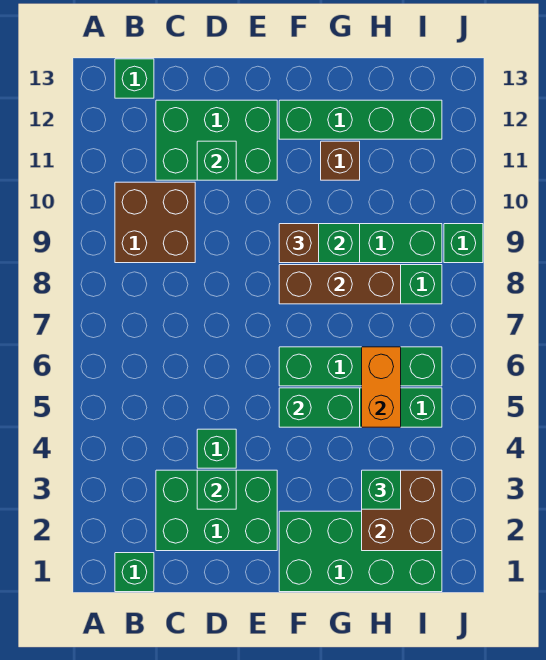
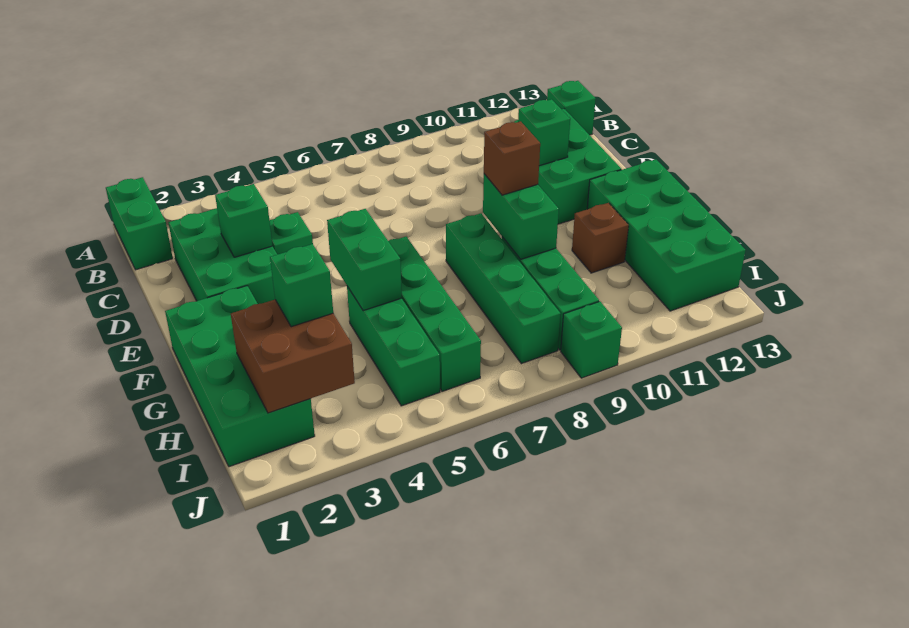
green brick B1 level 1 -> green brick A1:B1 level 1
brown brick B9:C10 level 1 -> none
brown brick F8:H8 level 2 -> none
green brick F12:I12 level 1 -> green brick F12:I13 level 1
orange brick H5:H6 level 2 -> none

